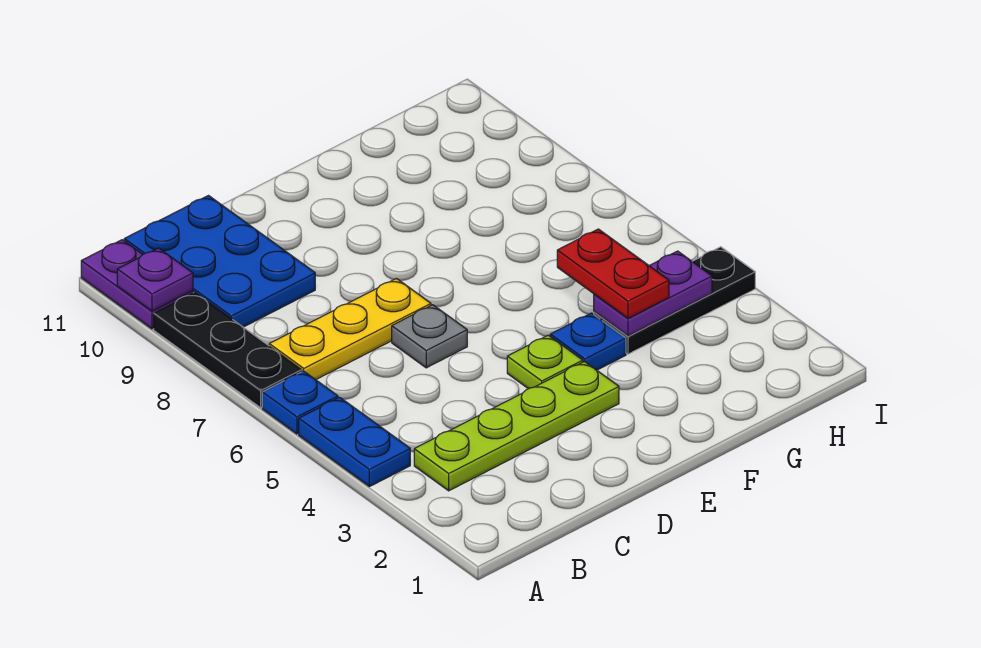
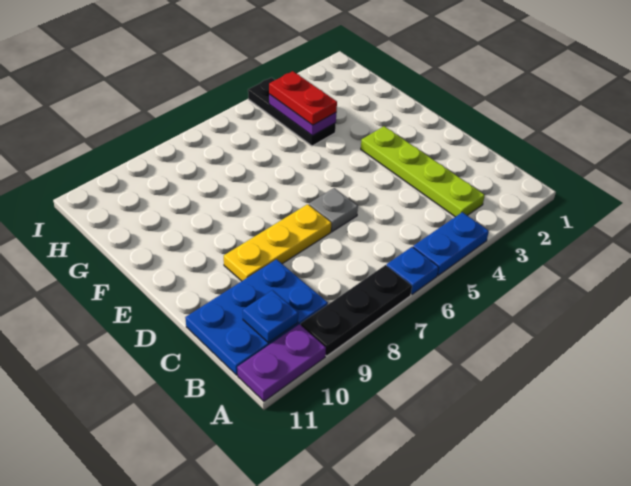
purple plate A10 level 2 -> none
yellow plate B7:D7 level 1 -> yellow plate D7:D9 level 1
lime plate E4 level 1 -> none
blue plate F4 level 1 -> blue plate B10 level 2
red plate G4:G5 level 3 -> red plate G4:H4 level 3

